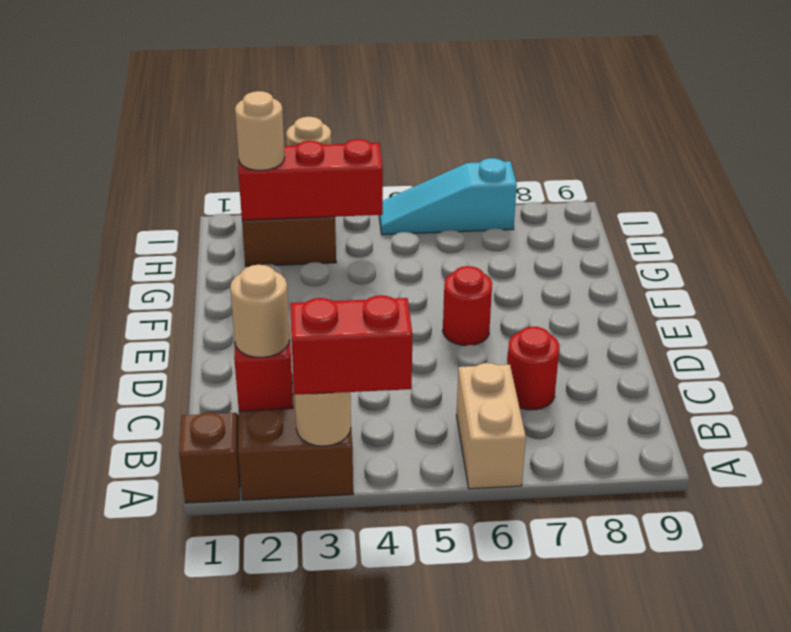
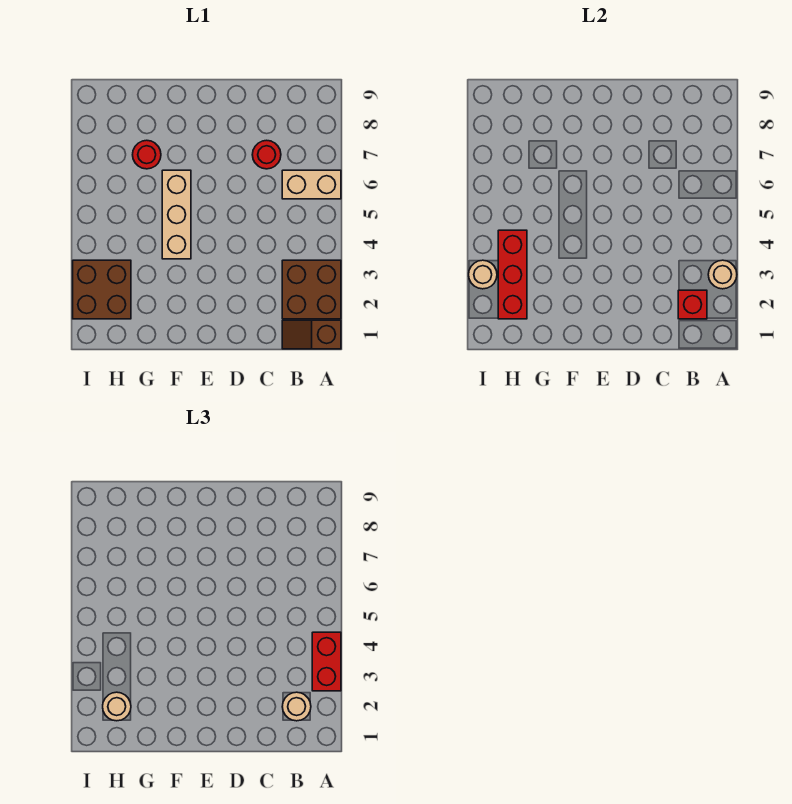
red round brick E6 level 1 -> red round brick G7 level 1
none -> tan brick F4:F6 level 1
cyan slope I5:I7 level 1 top 7 -> none

